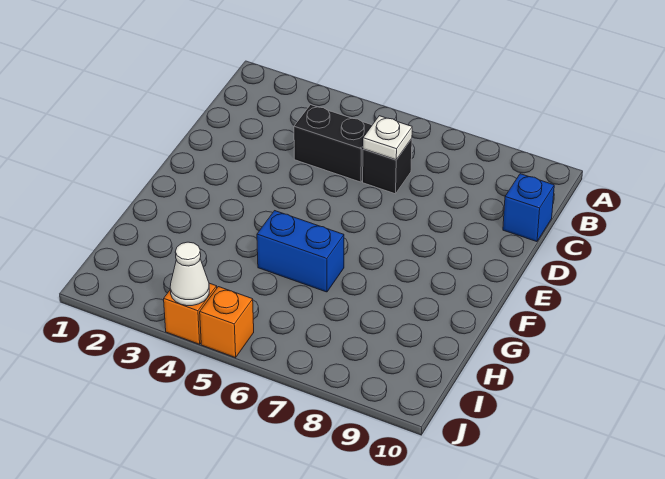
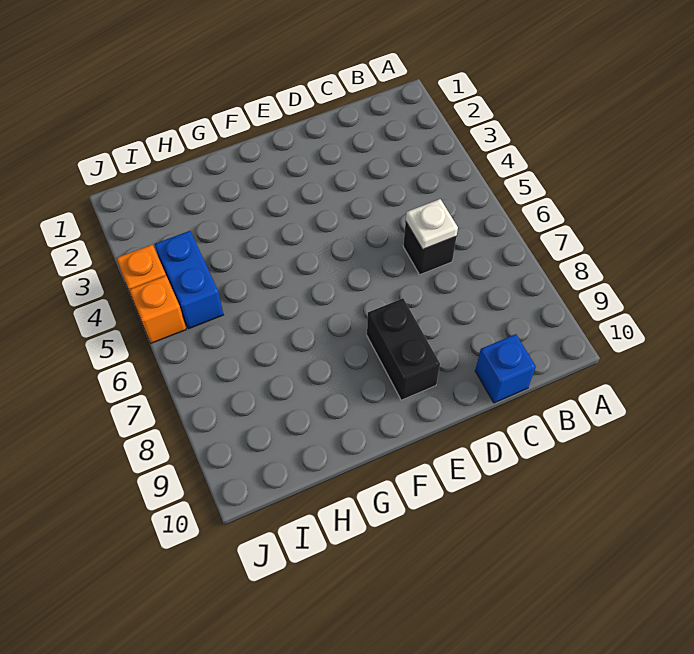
black brick C4:C5 level 1 -> black brick E8:E9 level 1
blue brick G5:G6 level 1 -> blue brick I4:I5 level 1
white cone J4 level 2 -> none

